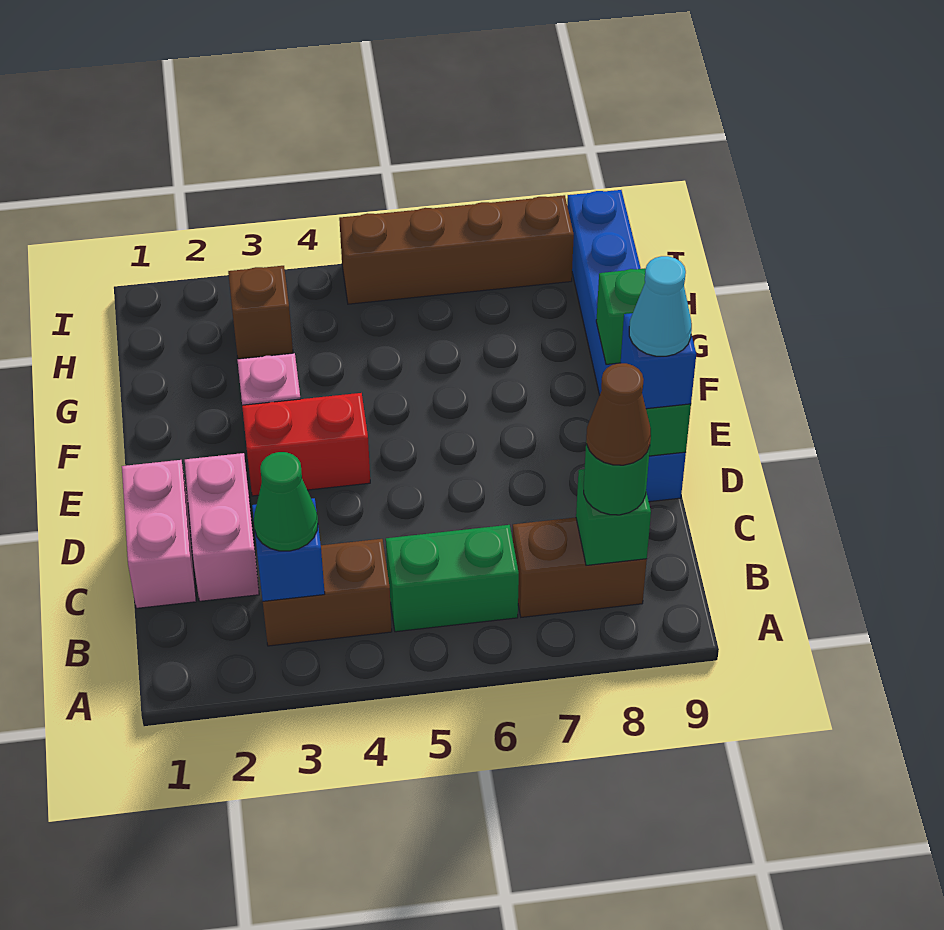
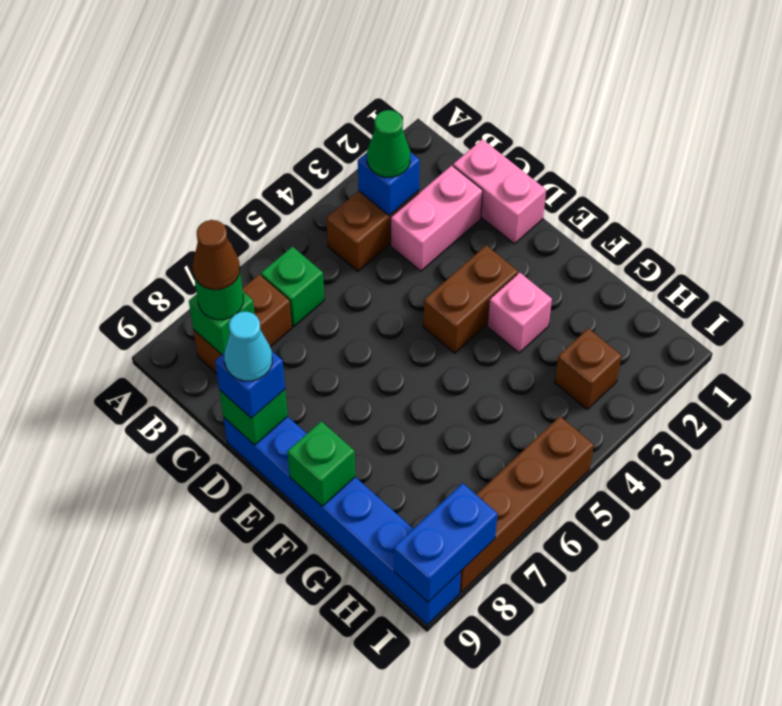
green brick B5:B6 level 1 -> green brick B6 level 1
pink brick C2:D2 level 1 -> pink brick C2:C3 level 1
red brick E3:E4 level 1 -> brown brick E3:E4 level 1
none -> blue brick I8:I9 level 2

